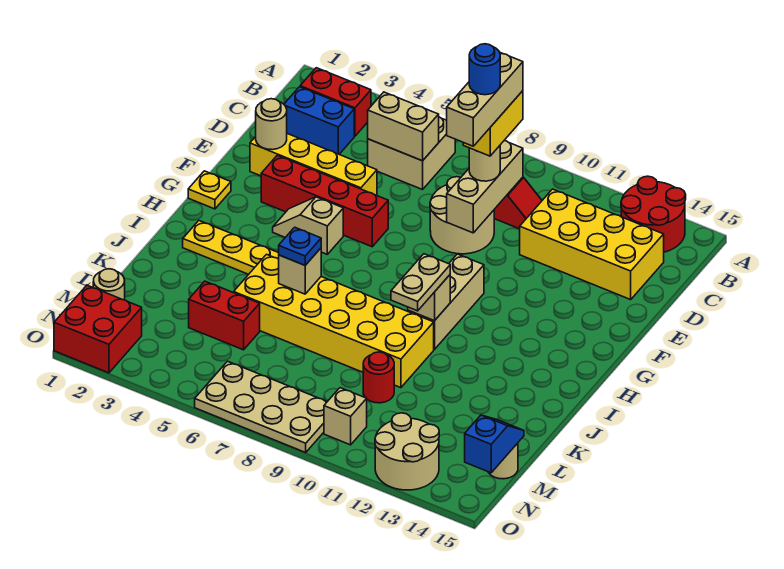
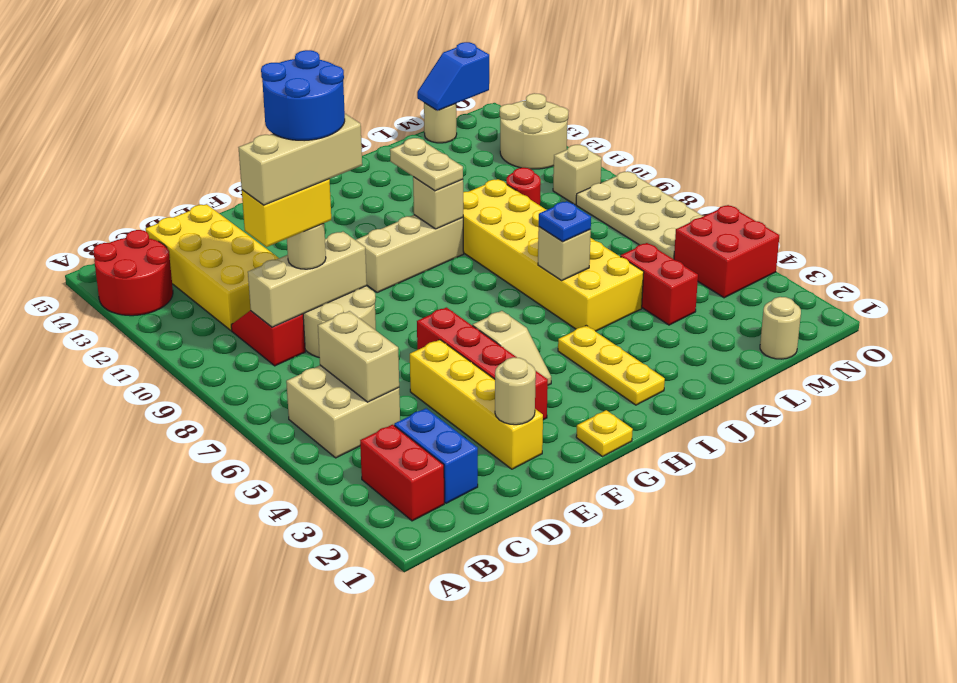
blue round brick D9 level 6 -> blue round brick D9:E10 level 6
tan plate I10:J10 level 3 -> tan plate I10:I11 level 3
red brick N1:O2 level 1 -> red brick N4:O5 level 1

